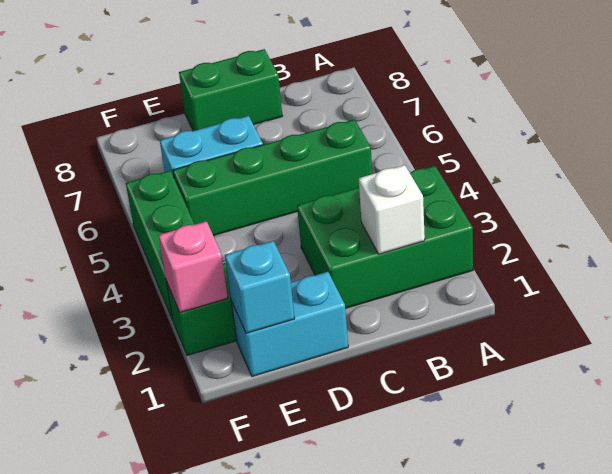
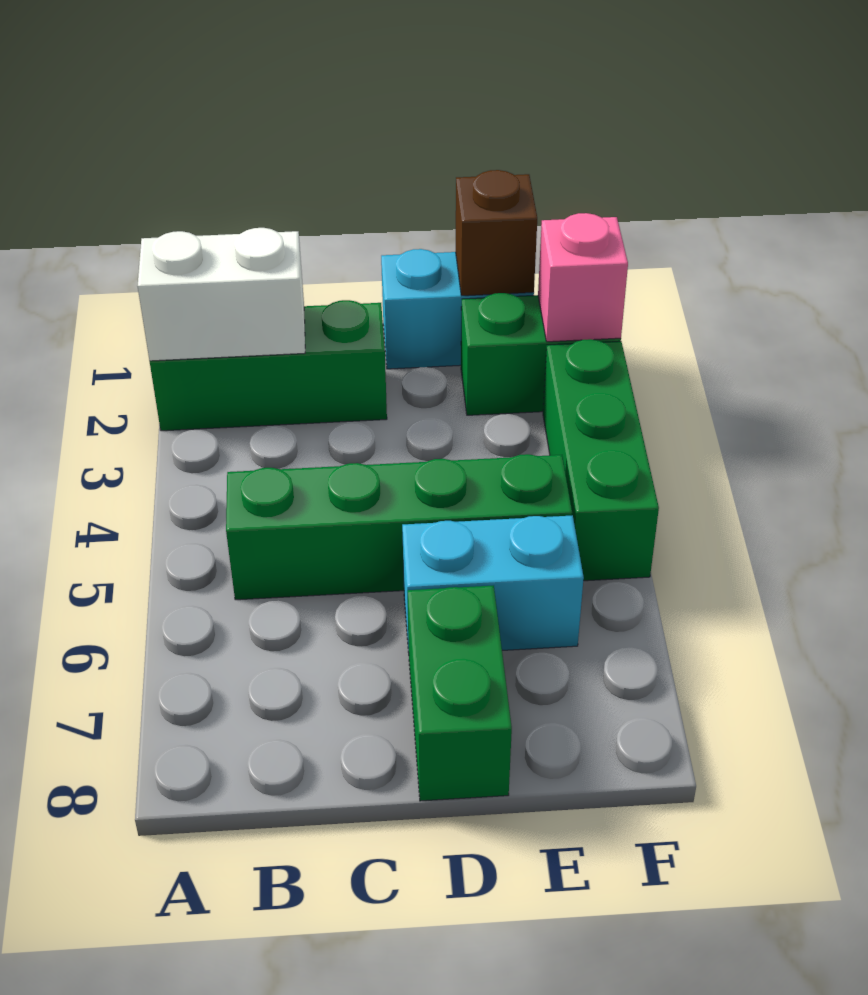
green brick A2:C3 level 1 -> green brick A2:C2 level 1
white brick B2 level 2 -> white brick A2:B2 level 2
green brick C8:D8 level 1 -> green brick D7:D8 level 1
cyan brick E1 level 2 -> brown brick E1 level 2

